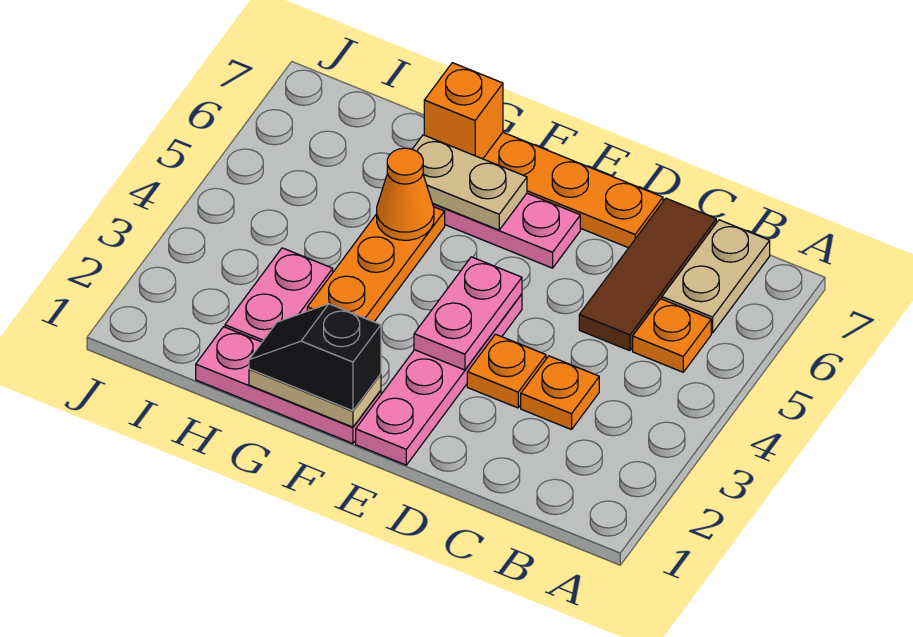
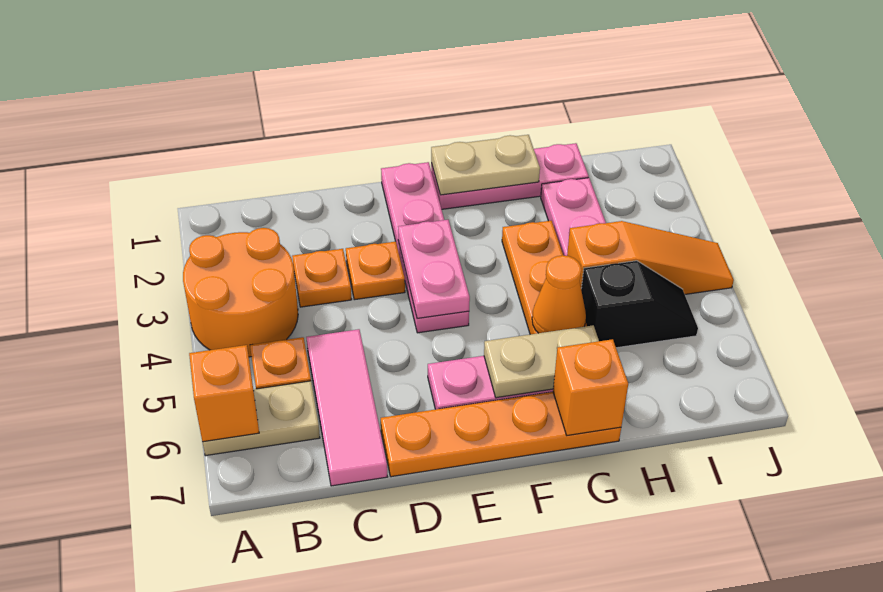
none -> orange round brick A3:B4 level 1
none -> orange brick A6 level 2
tan plate B6:B7 level 1 -> tan plate A6:B6 level 1
brown tile C5:C7 level 1 -> pink tile C5:C7 level 1
black slope F1:G1 level 3 top F -> black slope H5:I5 level 1 top H
none -> orange slope H4:J4 level 1 top H

